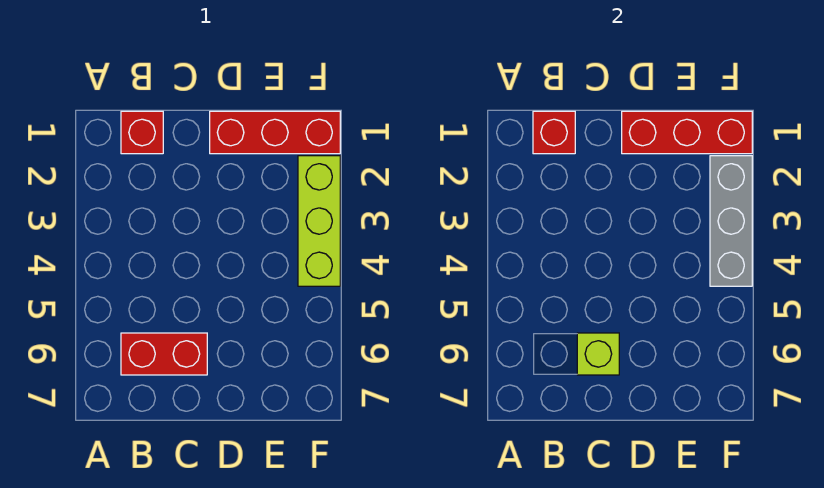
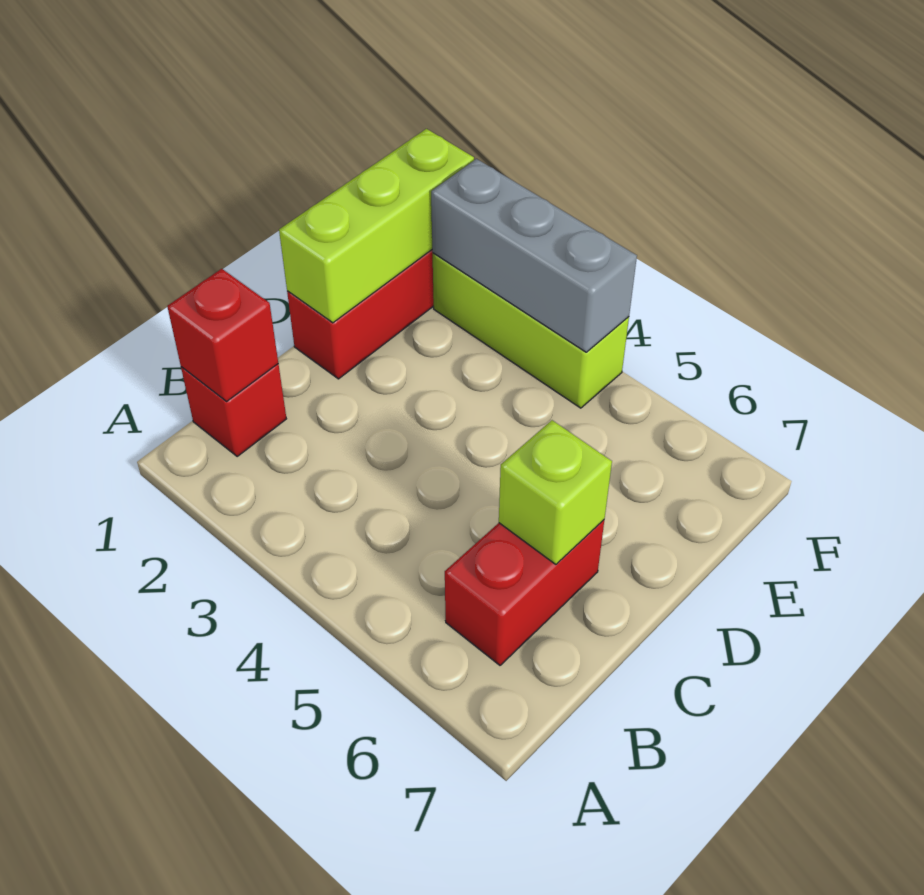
red brick D1:F1 level 2 -> lime brick D1:F1 level 2

